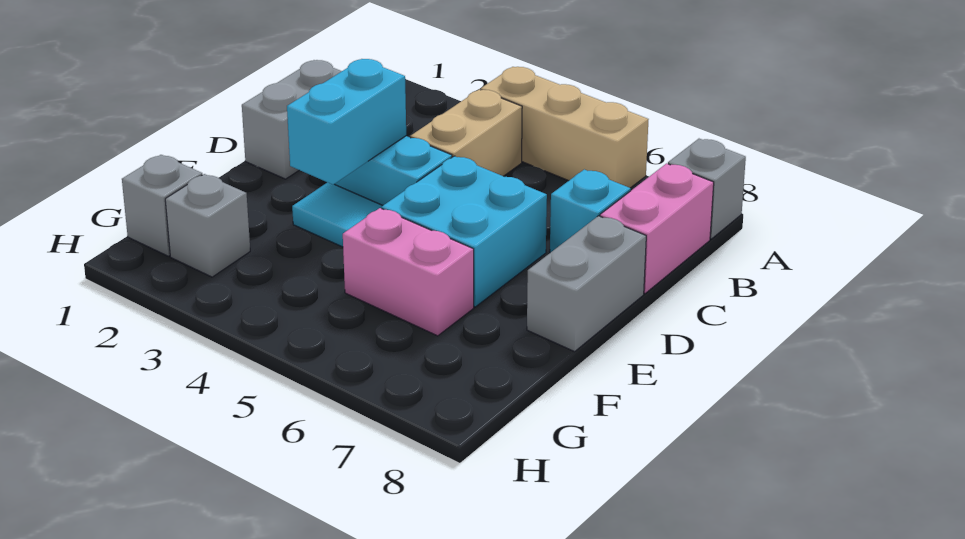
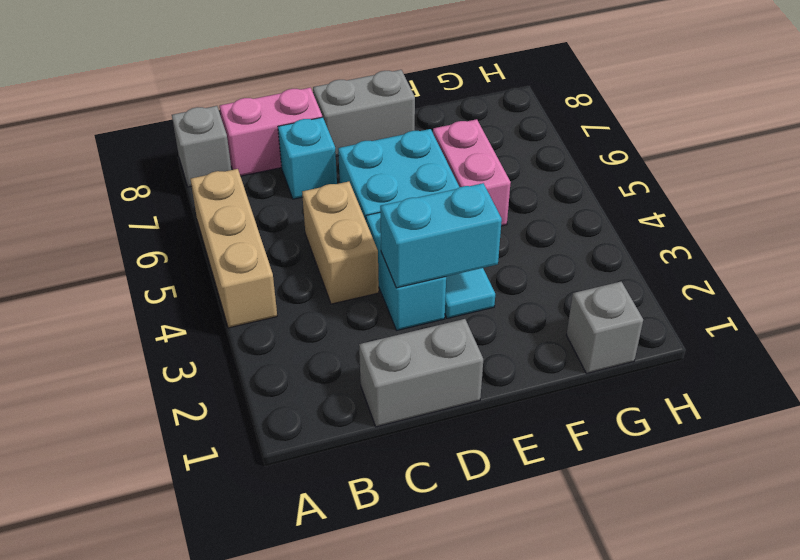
tan brick B4:C4 level 1 -> tan brick C4:C5 level 1
grey brick G2 level 1 -> none

